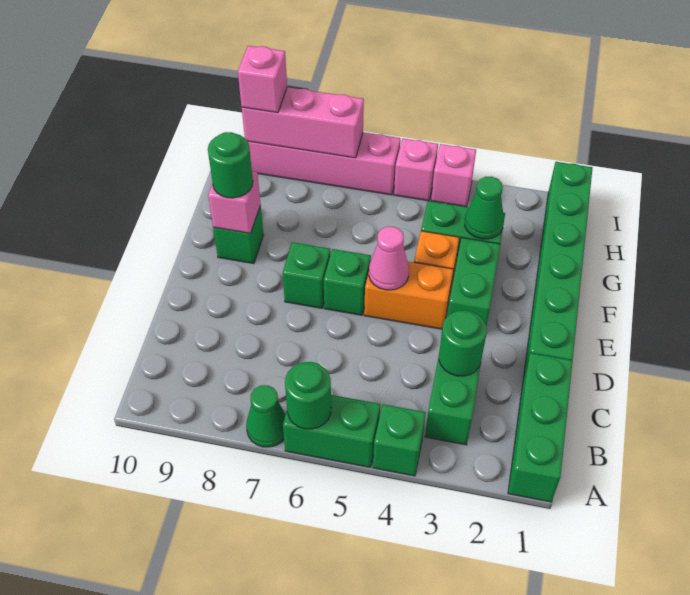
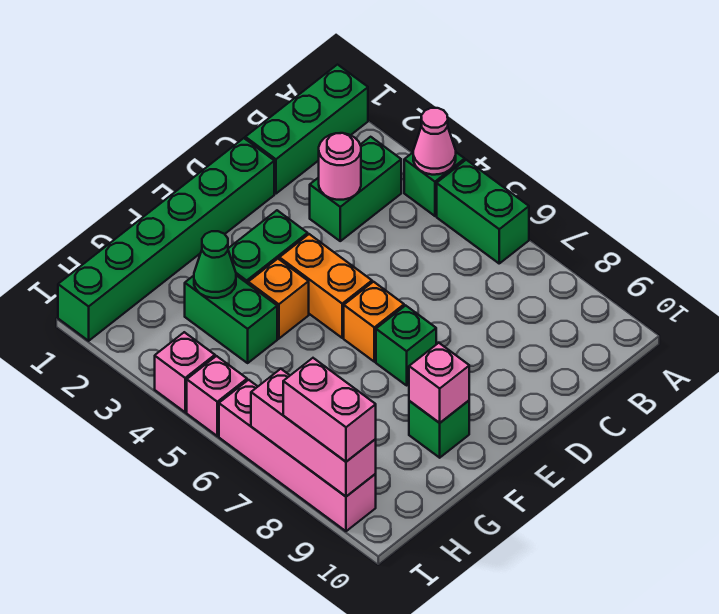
green round brick A6 level 2 -> none
green cone A7 level 1 -> none
green round brick C3 level 2 -> pink round brick C3 level 2
pink cone E5 level 2 -> pink cone A4 level 2
green brick E6 level 1 -> orange brick E6 level 1
green round brick F9 level 3 -> none
pink brick I9 level 3 -> pink brick I8:I9 level 3

